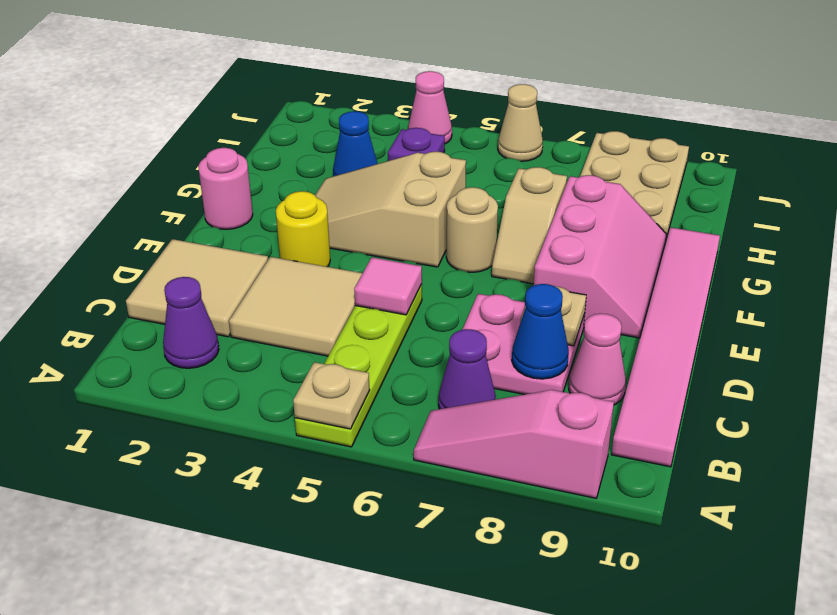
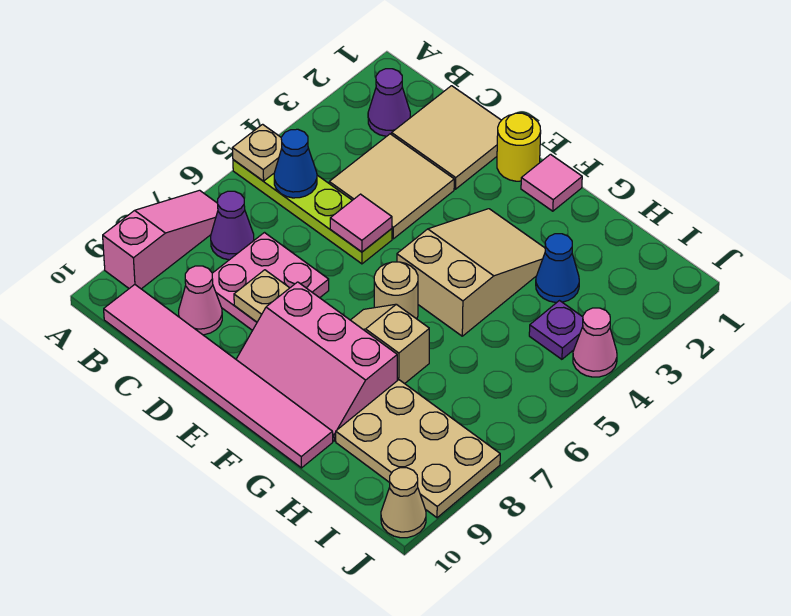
blue cone C8 level 2 -> blue cone B5 level 2
yellow round brick E3 level 1 -> yellow round brick E1 level 1
pink round brick F1 level 1 -> pink tile F1 level 1
tan cone J6 level 1 -> tan cone J10 level 1

